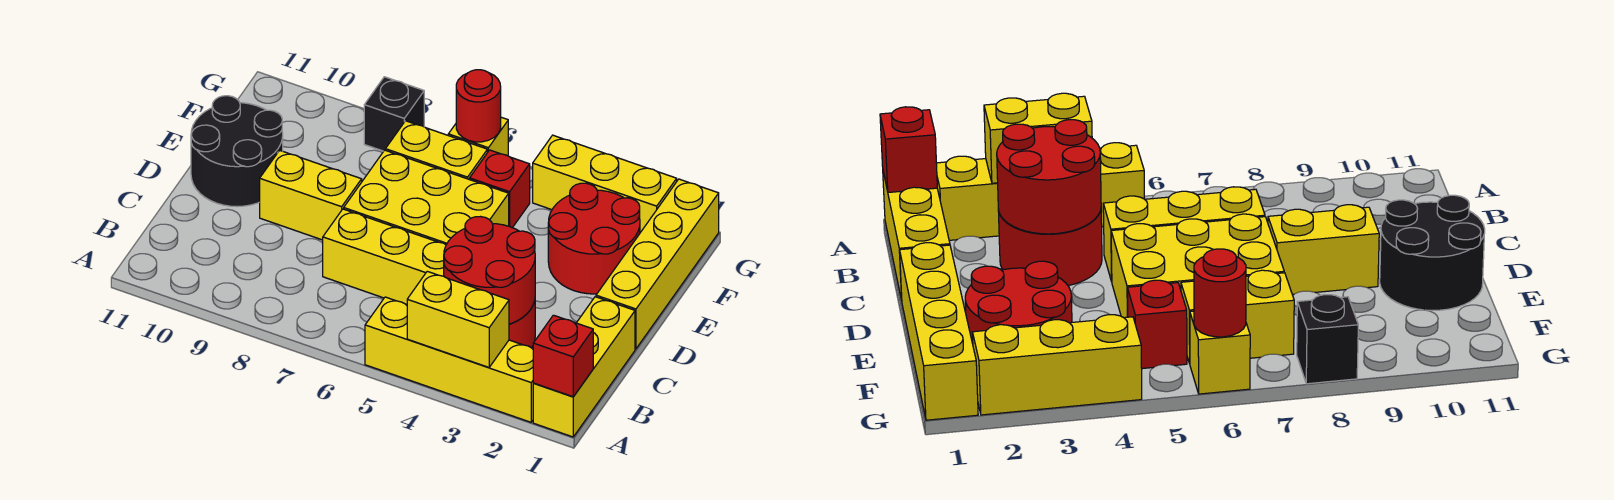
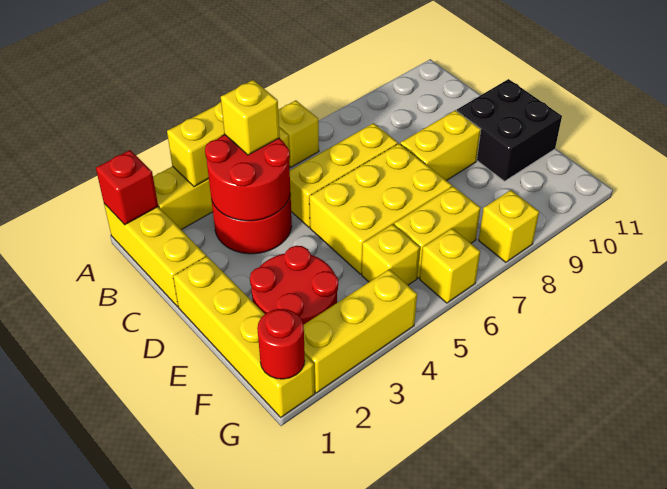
none -> yellow brick A6 level 1
none -> yellow brick B4 level 3
black round brick D10:E11 level 1 -> black brick D10:E11 level 1
red brick F5 level 1 -> yellow brick F5 level 1
red round brick G6 level 2 -> red round brick G1 level 2
black brick G8 level 1 -> yellow brick G8 level 1

